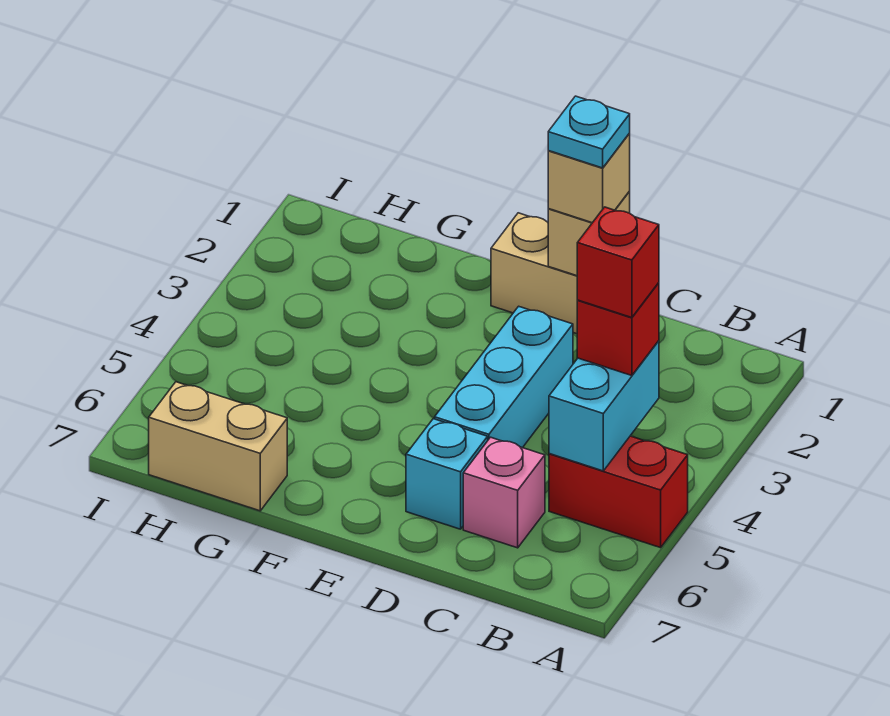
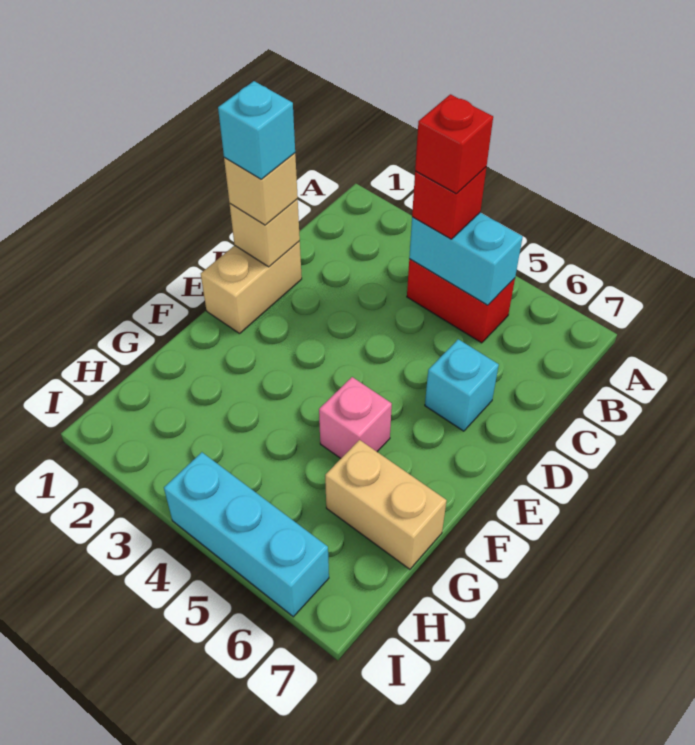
red brick A5:B5 level 1 -> red brick B4:B5 level 1
pink brick C6 level 1 -> pink brick F5 level 1
cyan plate D1 level 4 -> cyan brick D1 level 4
cyan brick D3:D5 level 1 -> cyan brick I4:I6 level 1
tan brick G7:H7 level 1 -> tan brick G6:G7 level 1

